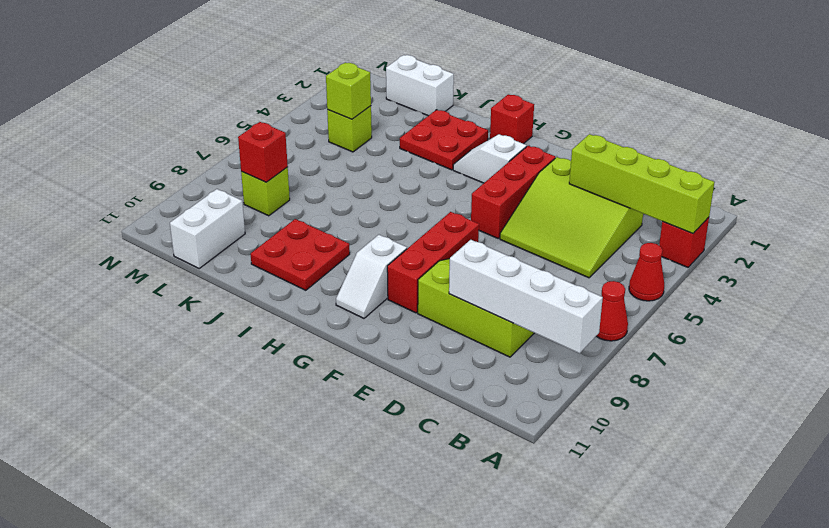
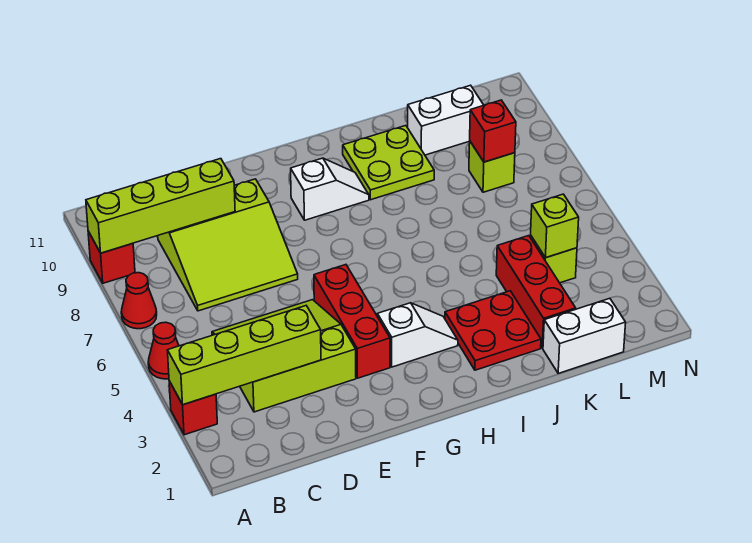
white brick A9:D9 level 2 -> lime brick A9:D9 level 2
red brick F7:F9 level 1 -> red brick K2:K4 level 1
white slope G9:G10 level 1 top 9 -> white slope G9:H9 level 1 top G
red brick H1 level 1 -> red brick A9 level 1
red plate I9:J10 level 1 -> lime plate I9:J10 level 1
white brick L10:L11 level 1 -> white brick K10:L10 level 1

